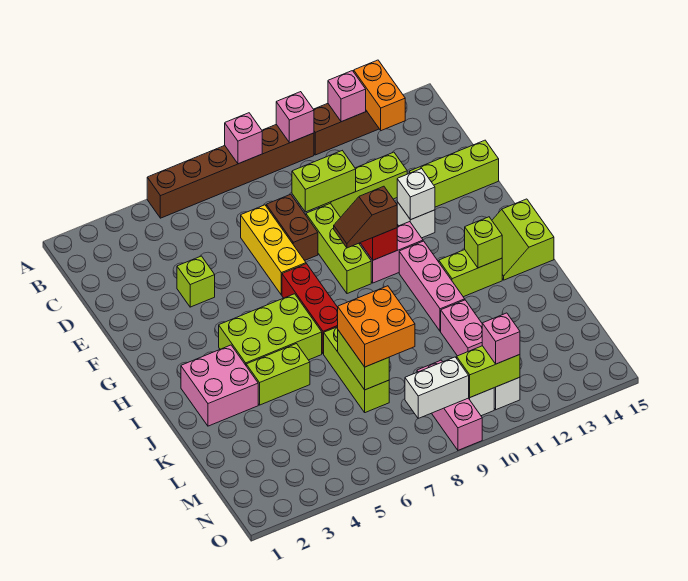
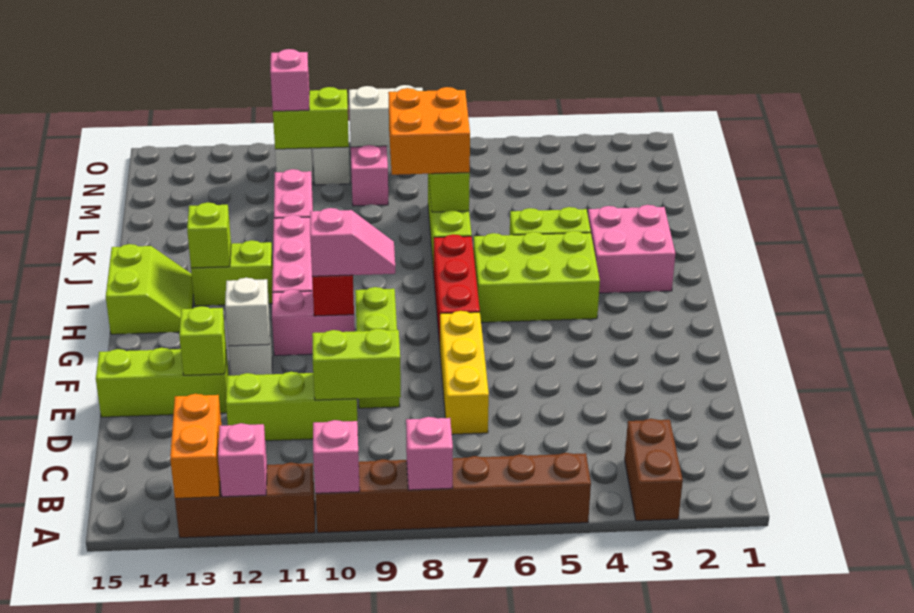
brown brick D8:E8 level 1 -> brown brick A3:B3 level 1
lime brick E4 level 1 -> lime brick E13 level 2
brown slope G9:G10 level 3 top 10 -> pink slope G9:G10 level 3 top 10

